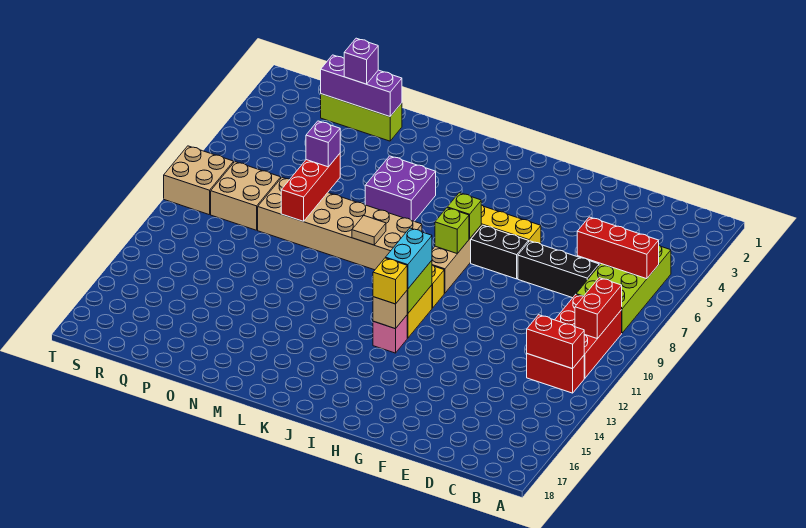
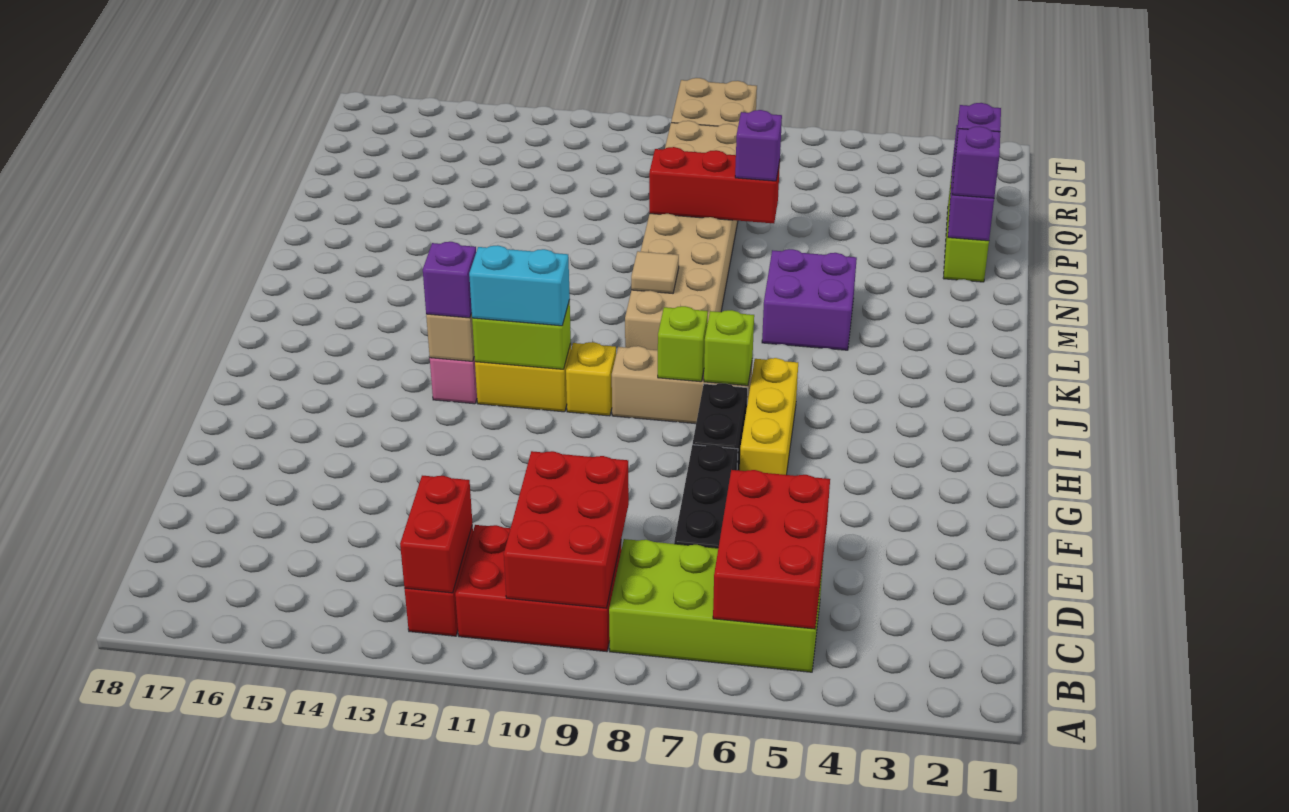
red brick B6:D6 level 2 -> red brick B5:D6 level 2
red brick B9:B10 level 2 -> red brick B9:D10 level 2
yellow brick I13 level 3 -> purple brick I13 level 3
none -> purple brick O2 level 3

